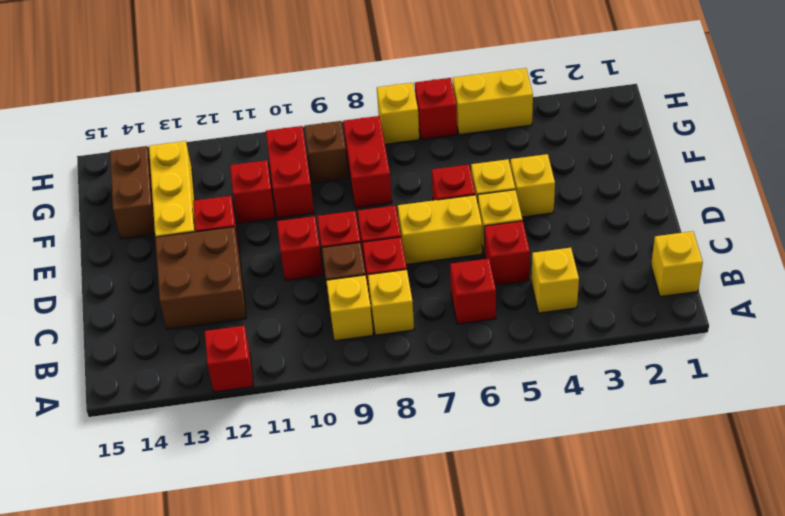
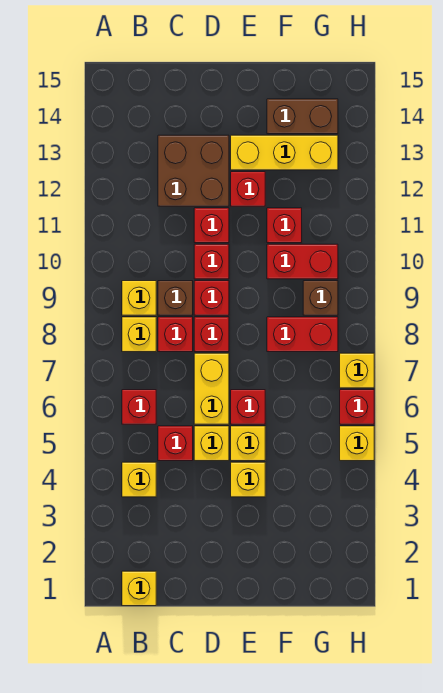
red brick A12 level 1 -> red brick D11 level 1
yellow brick H4:H5 level 1 -> yellow brick H5 level 1

